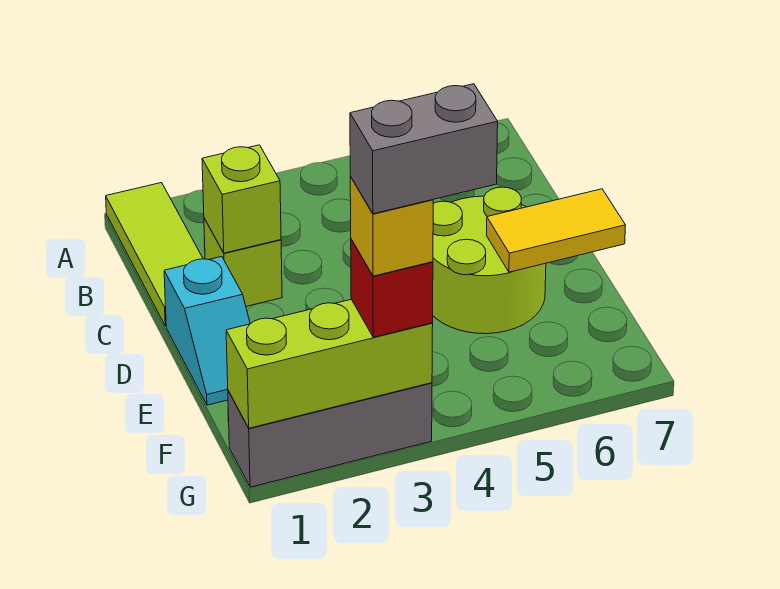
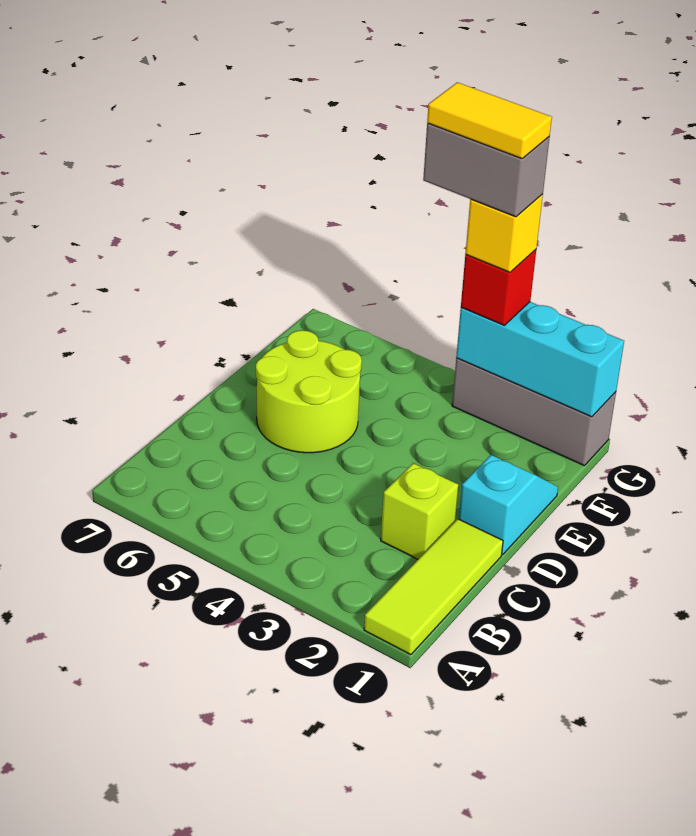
lime brick C2 level 2 -> none
yellow tile E6:E7 level 2 -> yellow tile G3:G4 level 6
lime brick G1:G3 level 2 -> cyan brick G1:G3 level 2

